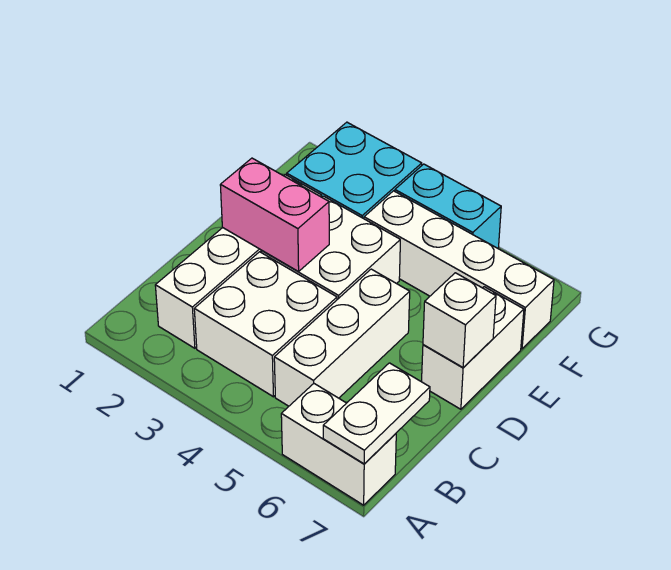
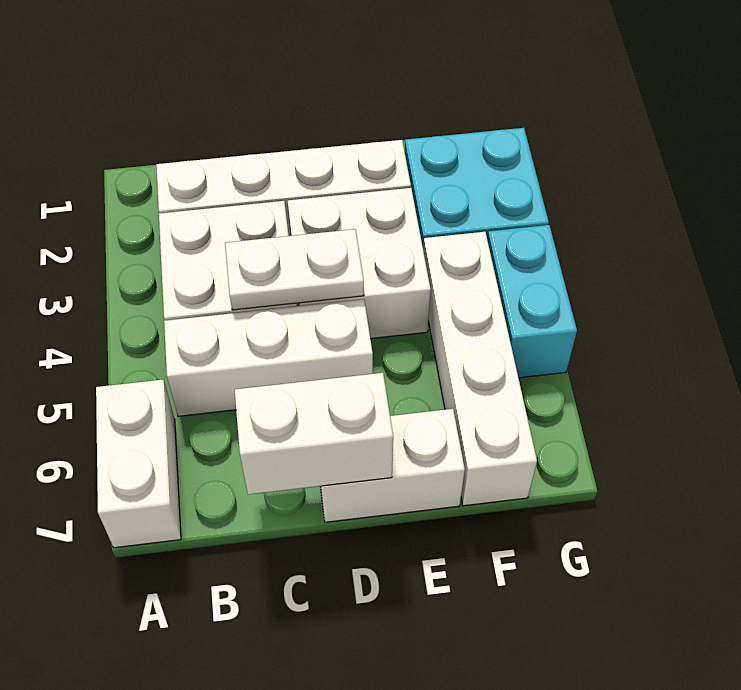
white plate A7:B7 level 2 -> white plate C4:D4 level 2
pink brick D2:D3 level 2 -> none
white brick D7 level 2 -> white brick C7:D7 level 2

